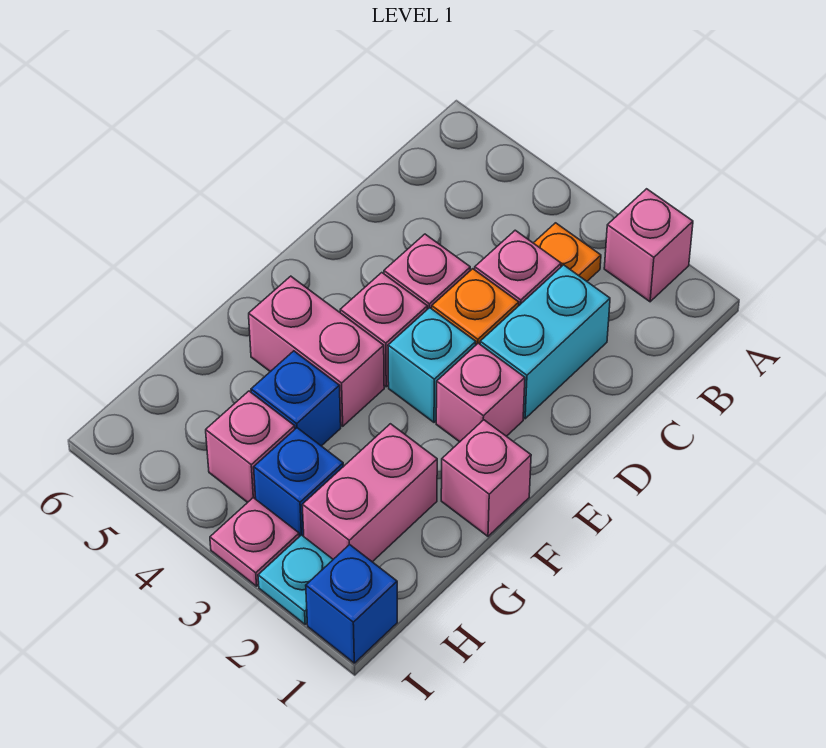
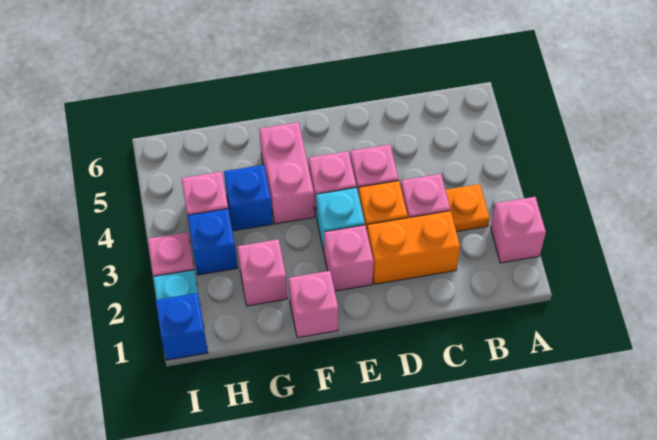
cyan brick C2:D2 level 1 -> orange brick C2:D2 level 1
pink brick G2:H2 level 1 -> pink brick G2 level 1

